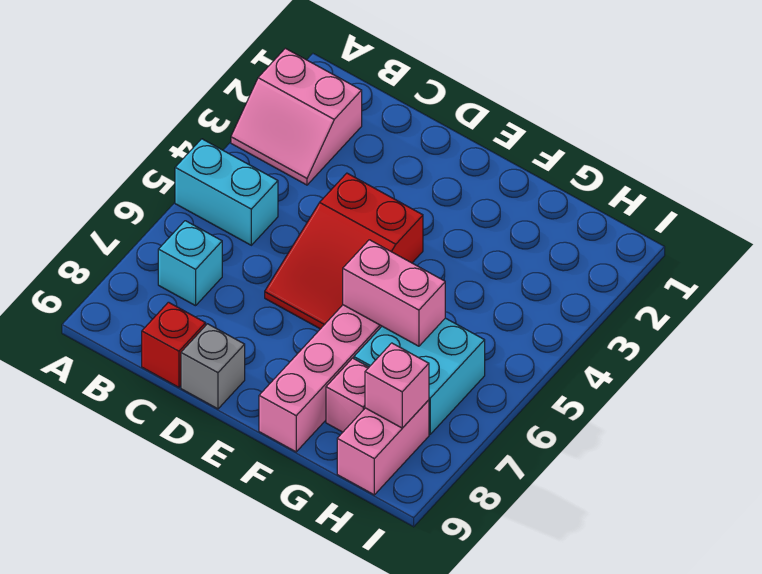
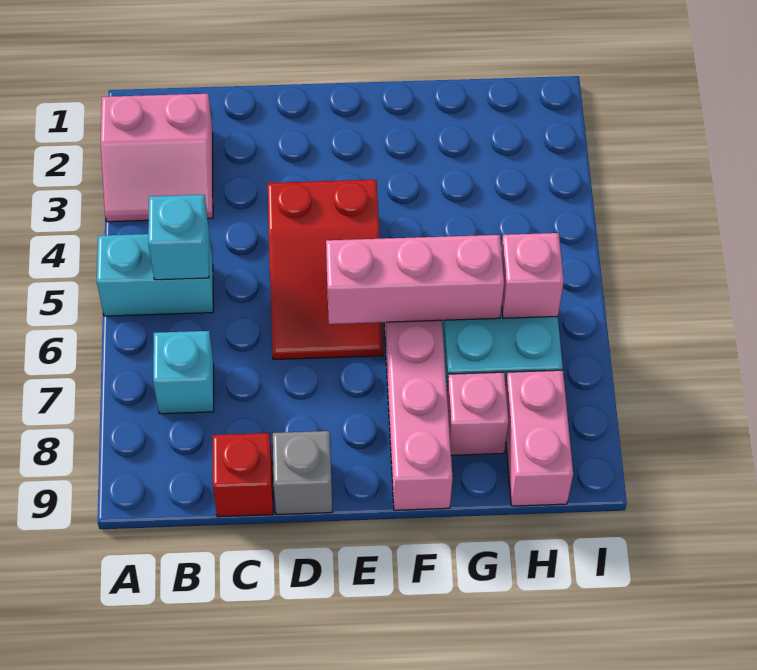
none -> cyan brick B5 level 2
pink brick F6:G6 level 2 -> pink brick E6:G6 level 2
pink brick H8 level 2 -> pink brick H6 level 2

